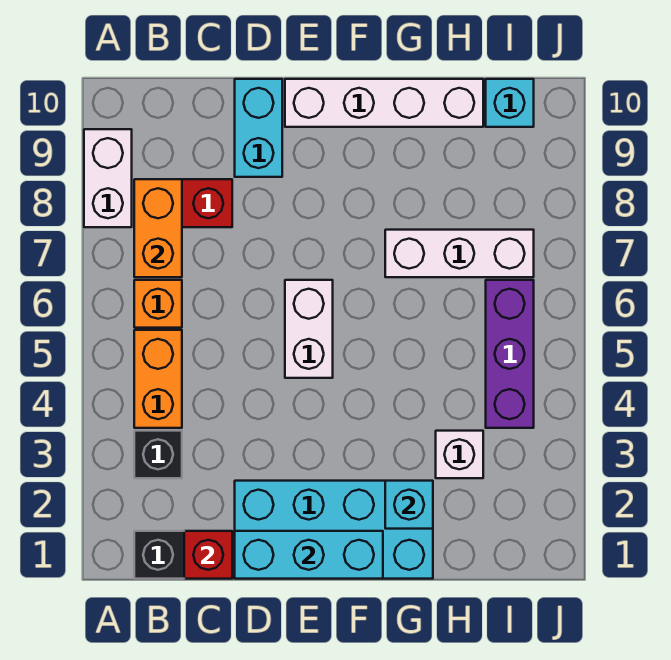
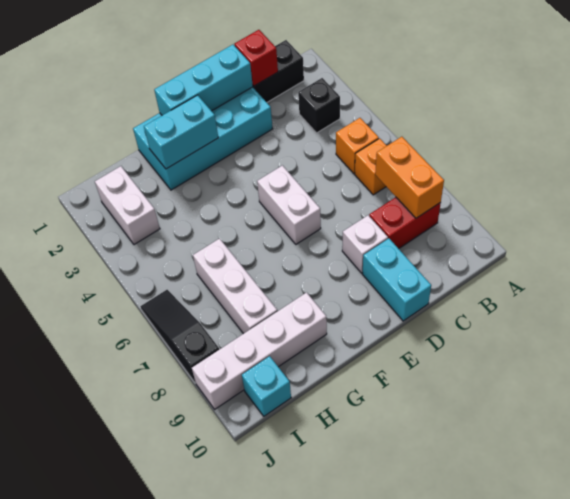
white brick A8:A9 level 1 -> white brick I2:I3 level 1
orange brick B4:B5 level 1 -> orange brick B5 level 1
white brick E10:H10 level 1 -> white brick G9:J9 level 1
cyan brick G2 level 2 -> cyan brick F2:G2 level 2
white brick G7:I7 level 1 -> white brick H6:H8 level 1
white brick H3 level 1 -> white brick D8 level 1
purple brick I4:I6 level 1 -> none
none -> black slope J6:J8 level 1 top 8

